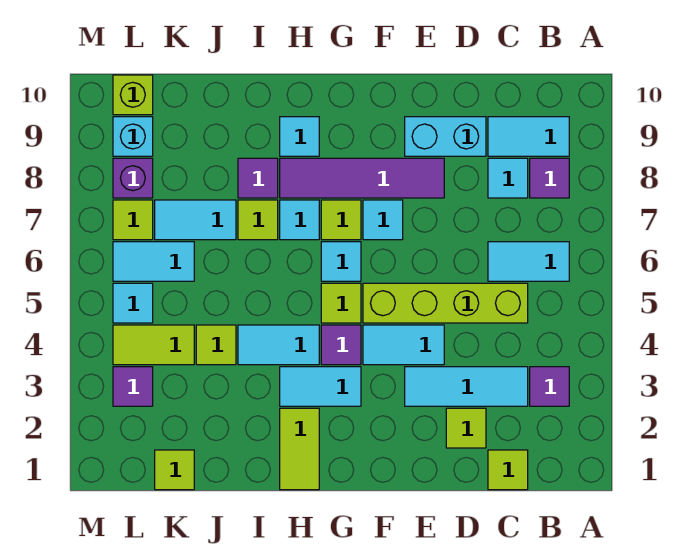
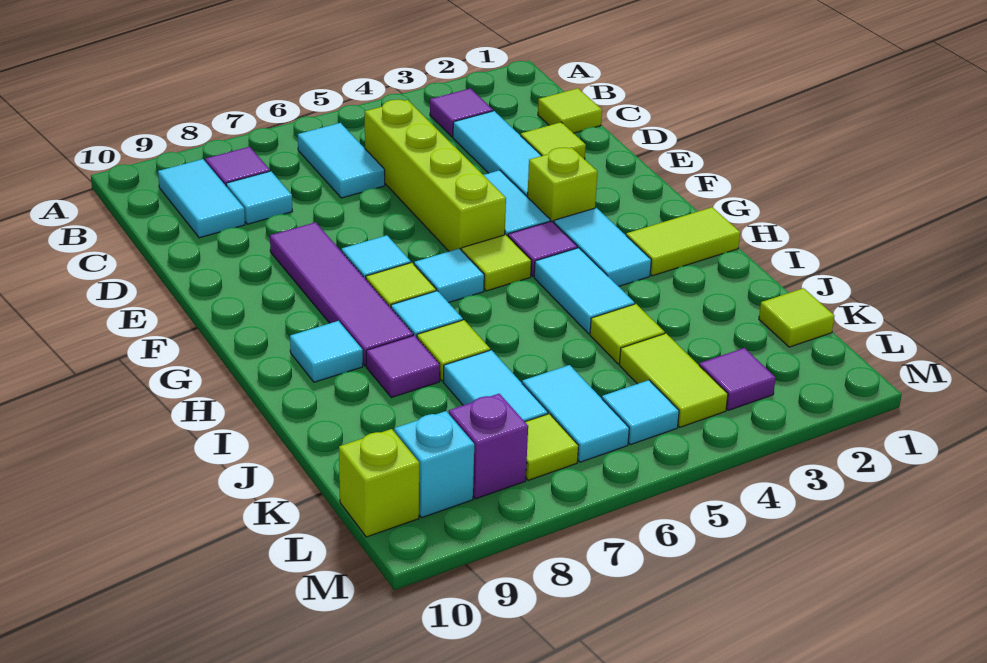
cyan brick D9:E9 level 1 -> none
none -> lime brick F3 level 1

